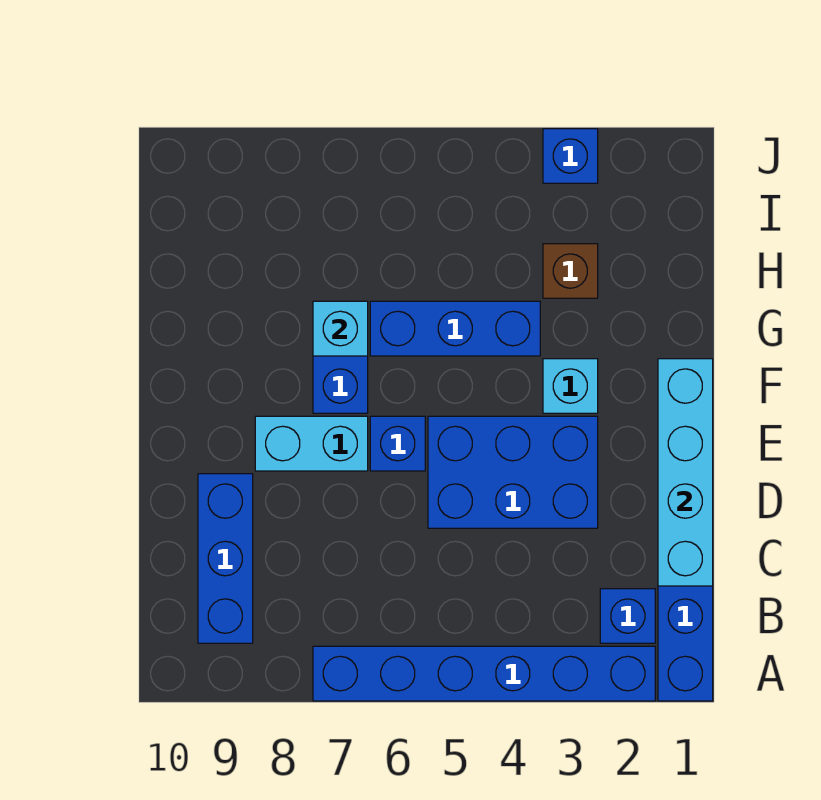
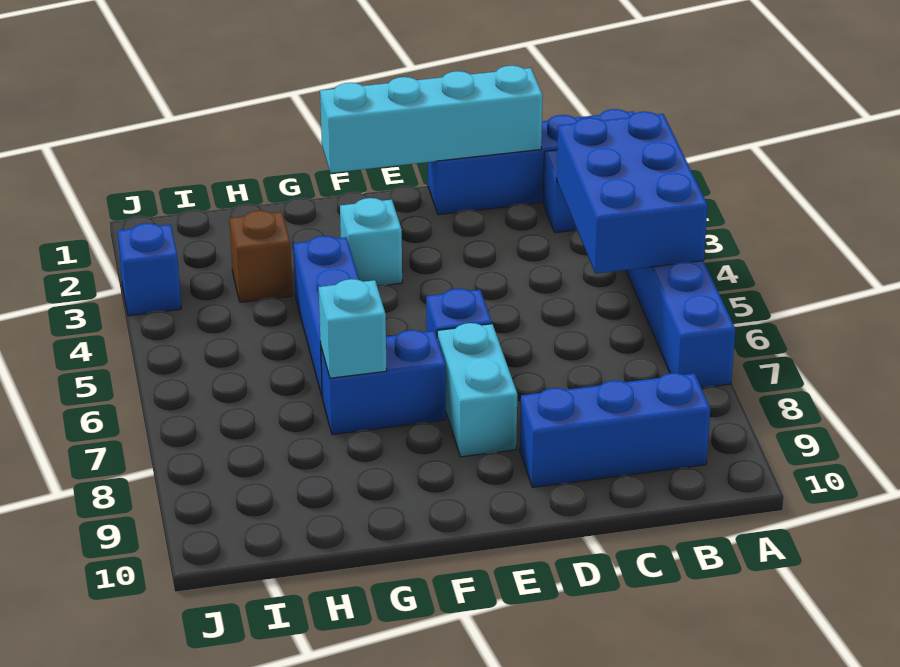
blue brick D3:E5 level 1 -> blue brick A3:B5 level 2

